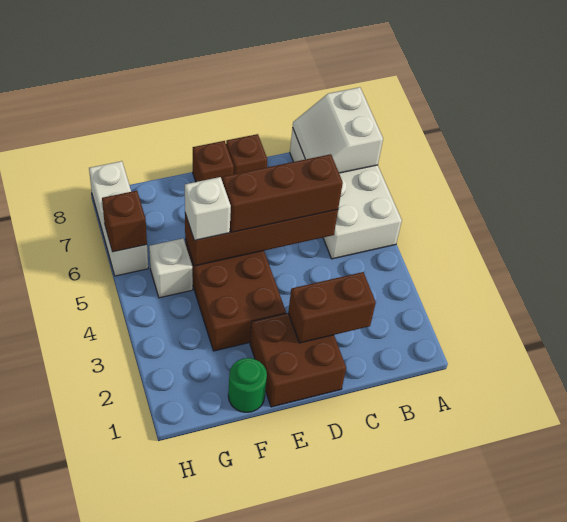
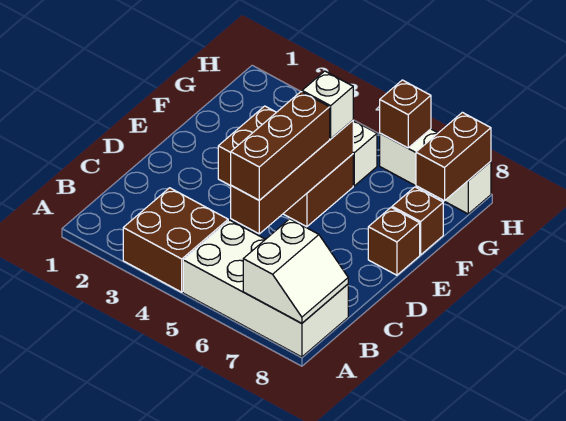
white slope A7:B8 level 2 top A -> white slope A7:B8 level 2 top 7
brown brick C2:D2 level 2 -> brown brick G8:H8 level 2
brown brick D1:E2 level 1 -> brown brick A3:B4 level 1
brown brick D8 level 1 -> brown brick F8 level 1
green round brick F1 level 1 -> none

